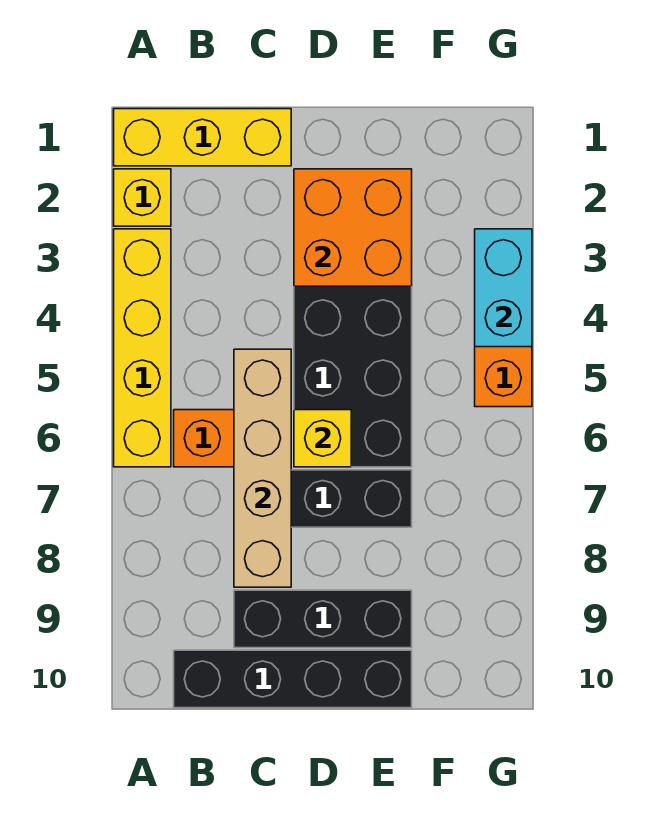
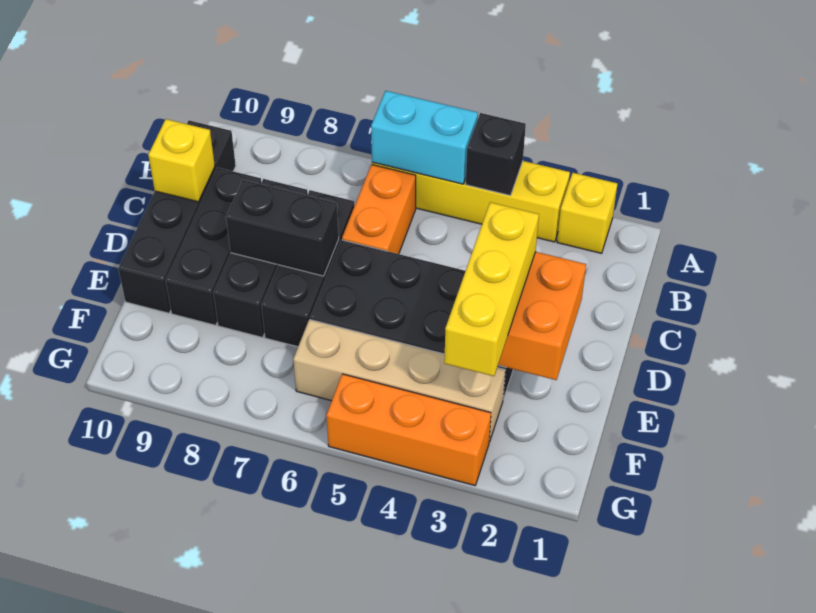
yellow brick A1:C1 level 1 -> yellow brick D3:F3 level 3
none -> black brick A4 level 2
tan brick C5:C8 level 2 -> tan brick F3:F6 level 1
none -> black brick C8:E8 level 1
yellow brick D6 level 2 -> yellow brick C10 level 2
none -> black brick D7:D8 level 2
cyan brick G3:G4 level 2 -> cyan brick A5:A6 level 2

